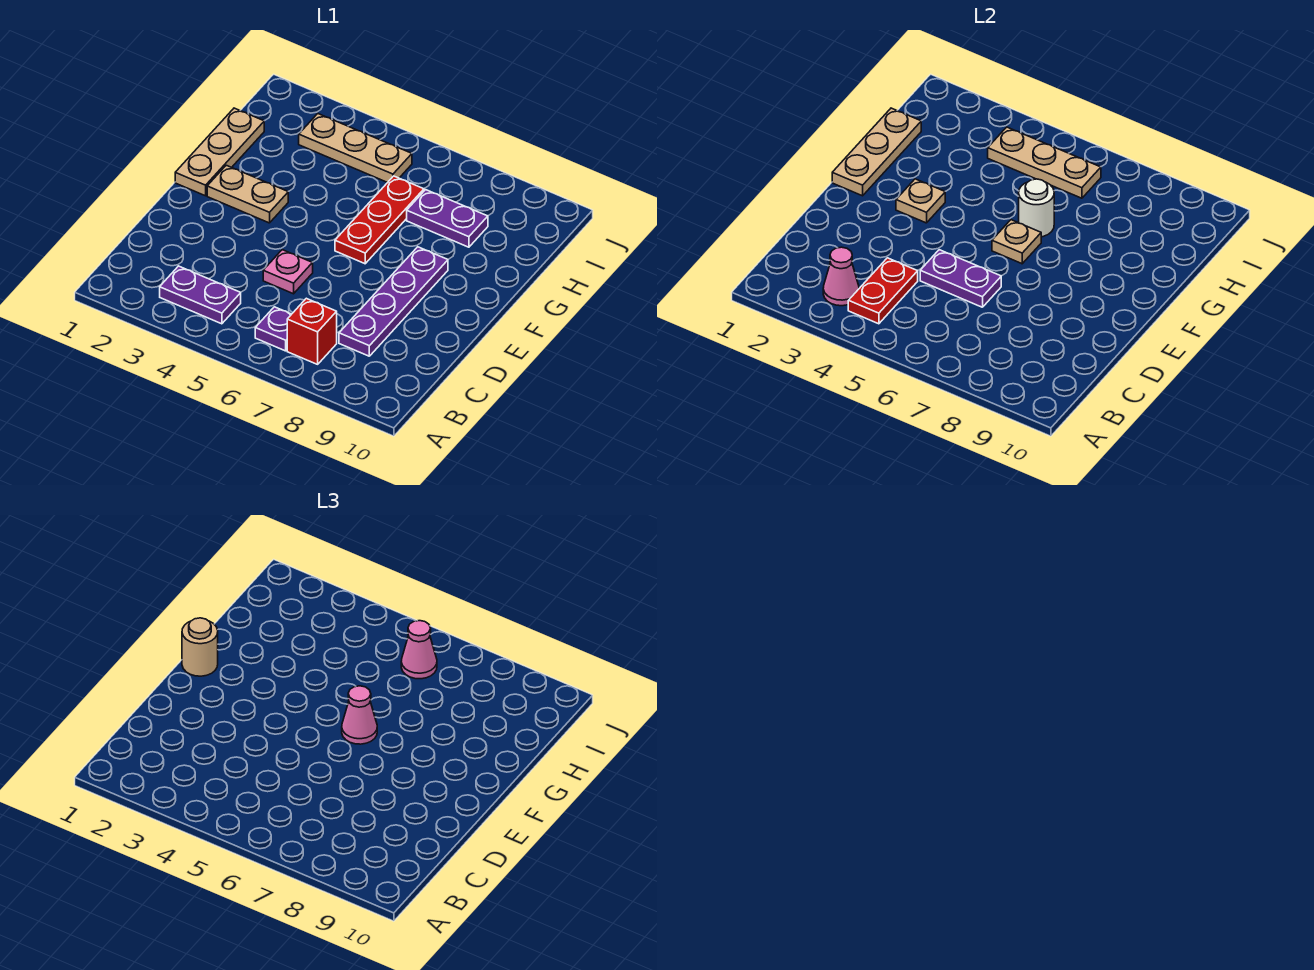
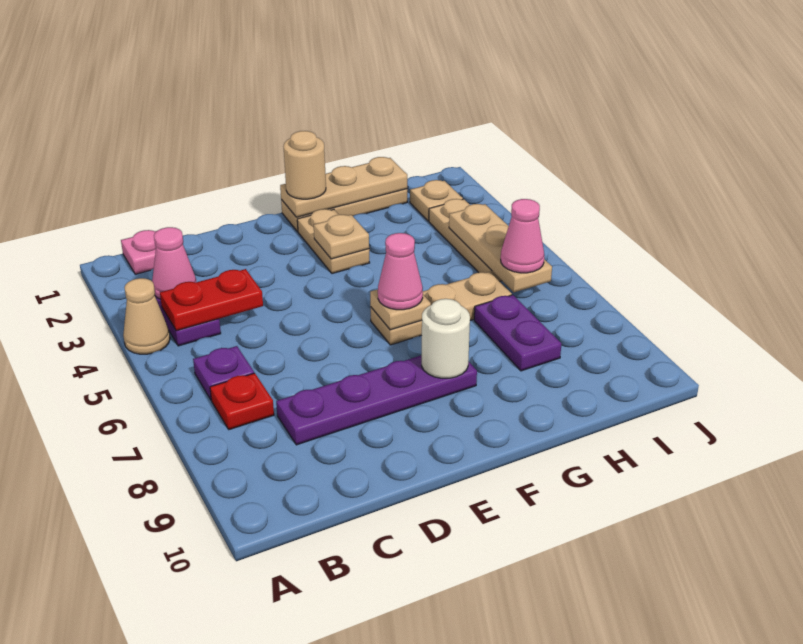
none -> tan cone A4 level 1
red brick B7 level 1 -> red plate B7 level 1
pink plate D5 level 1 -> pink plate B1 level 1
purple plate D5:D6 level 2 -> none
red plate F6:H6 level 1 -> tan plate F6:H6 level 1
white round brick G6 level 2 -> white round brick F8 level 2
none -> tan plate I2 level 1

